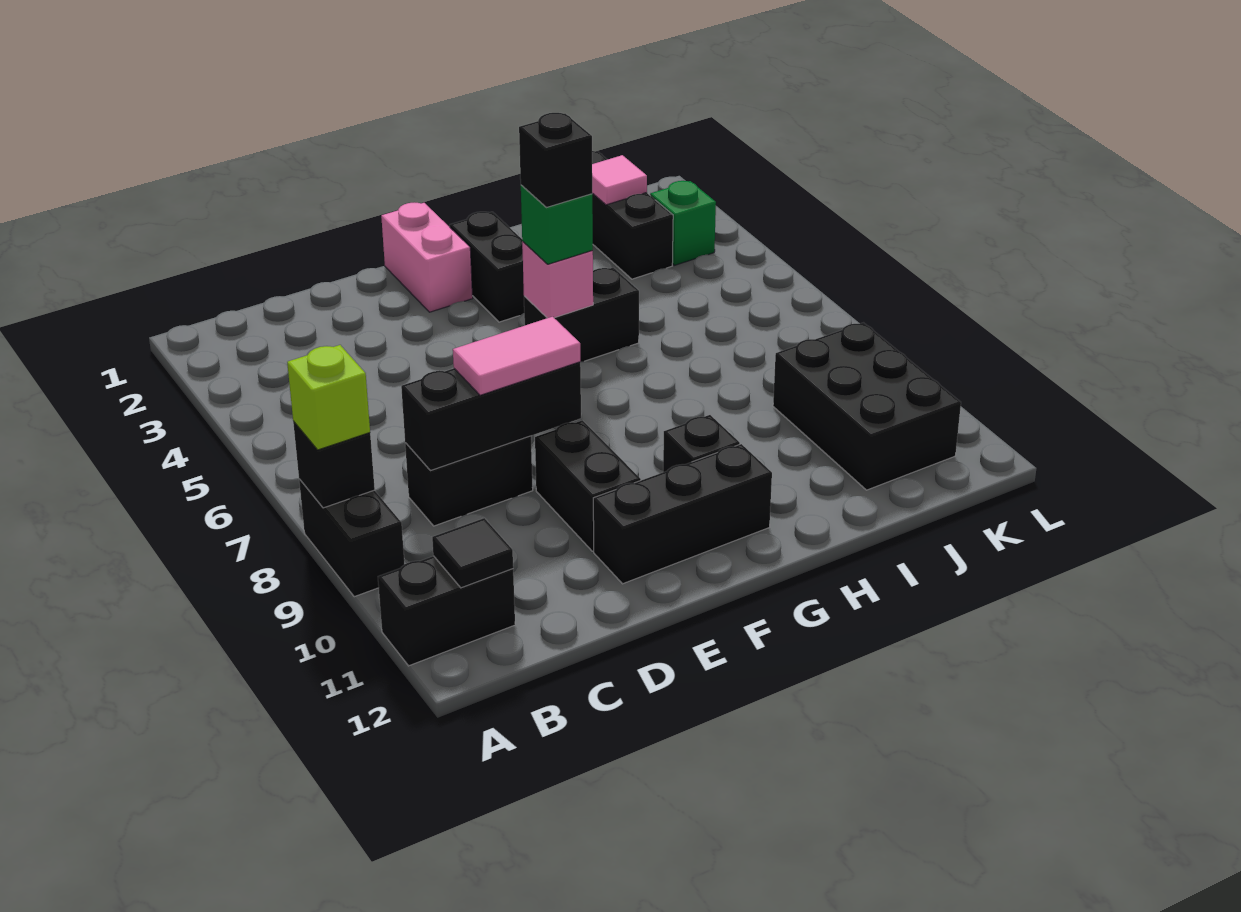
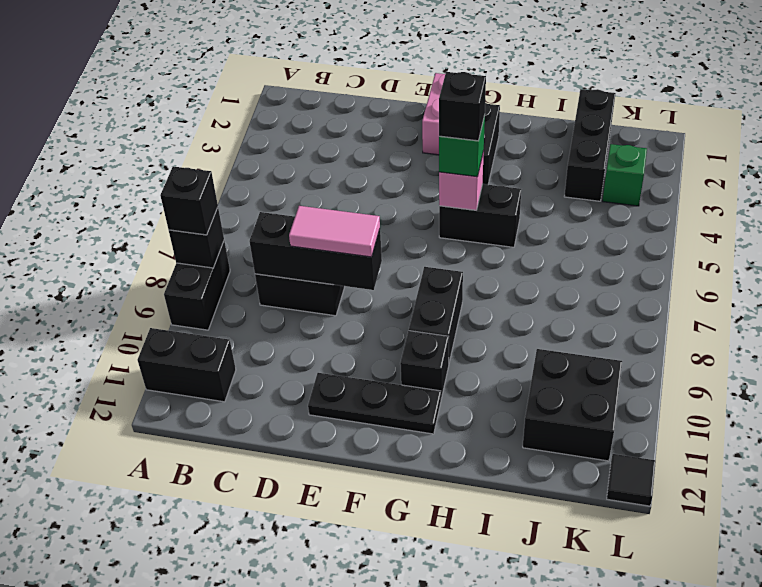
lime brick A8 level 3 -> black brick A8 level 3
black tile B11 level 2 -> black tile L12 level 1
black brick E9:E10 level 1 -> black brick G8:G9 level 1
black brick E11:G11 level 1 -> black plate E11:G11 level 1
pink tile J2 level 2 -> none
black brick J9:K11 level 1 -> black brick J10:K11 level 1

